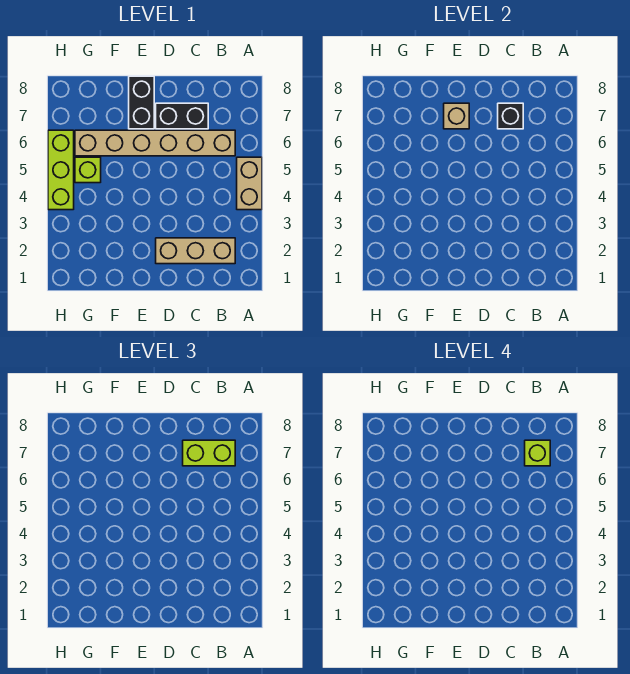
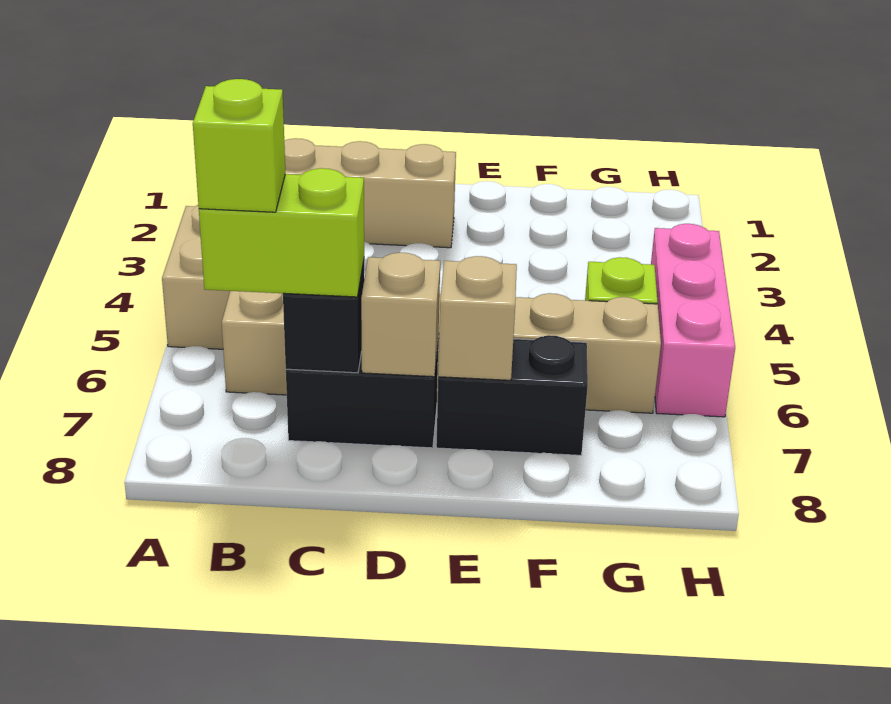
none -> tan brick D7 level 2
black brick E7:E8 level 1 -> black brick E7:F7 level 1
lime brick H4:H6 level 1 -> pink brick H4:H6 level 1

